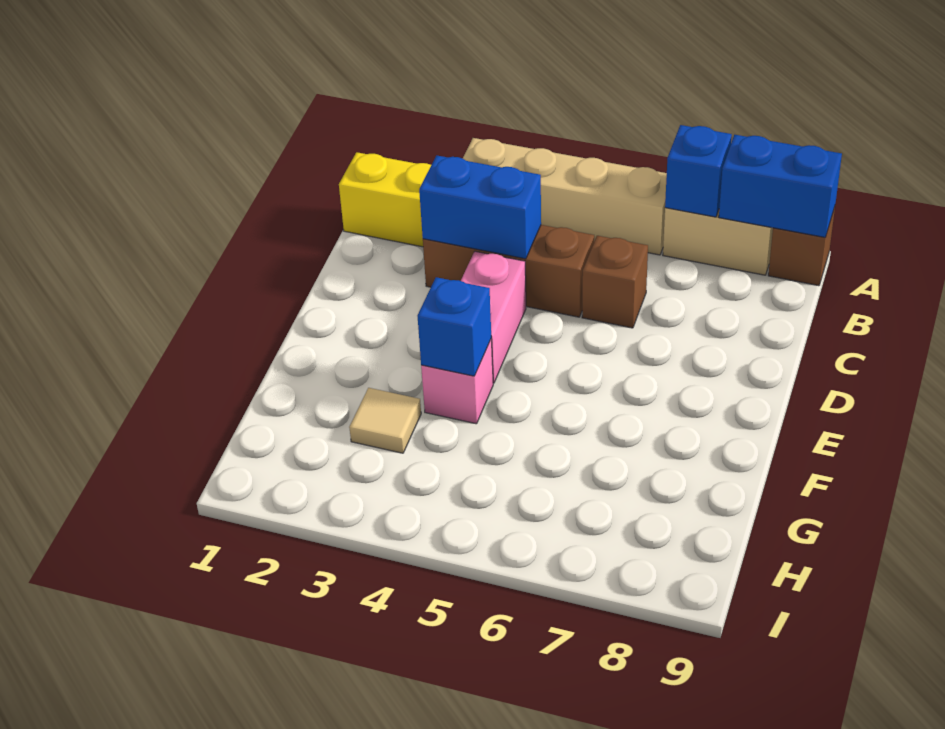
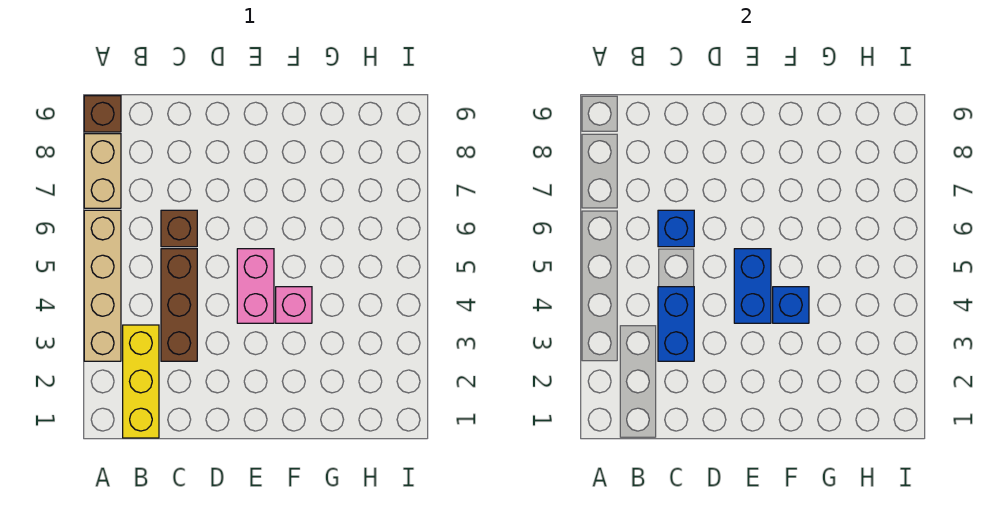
blue brick A7 level 2 -> blue brick C6 level 2
blue brick A8:A9 level 2 -> blue brick E4:E5 level 2
pink brick D4:E4 level 1 -> pink brick E4:E5 level 1
tan tile G3 level 1 -> none

